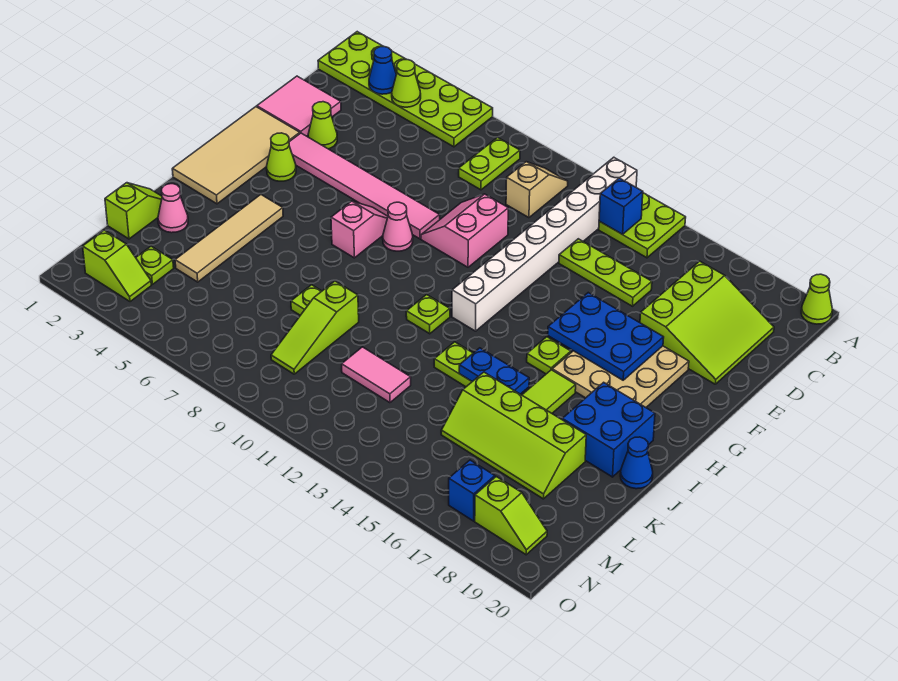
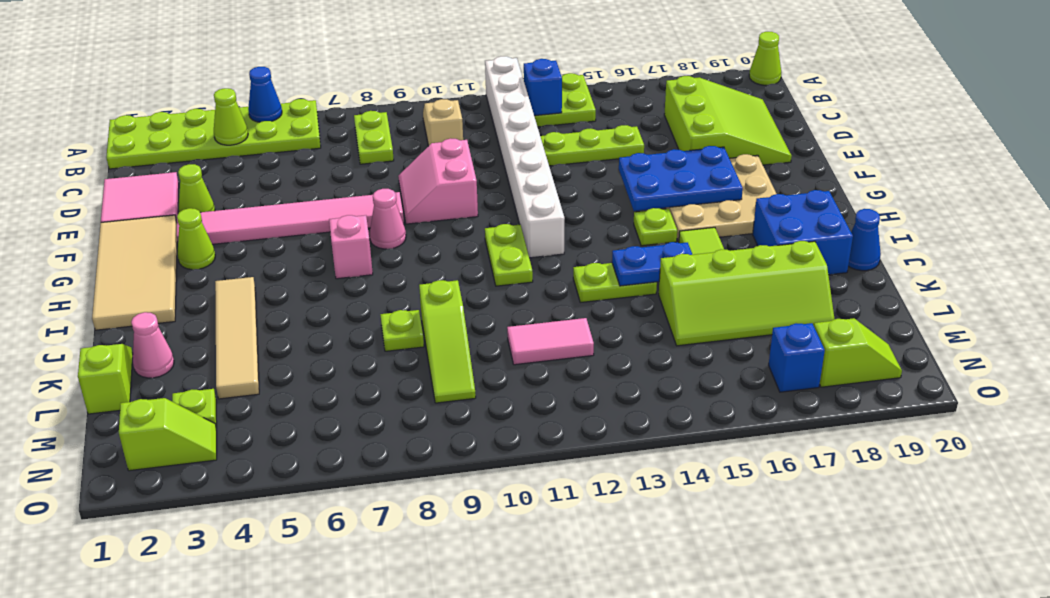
blue cone B3 level 2 -> blue cone A5 level 2
lime plate I11 level 1 -> lime plate H11:I11 level 1

